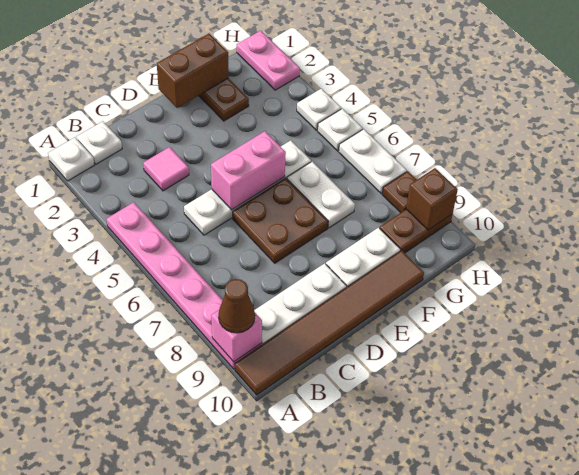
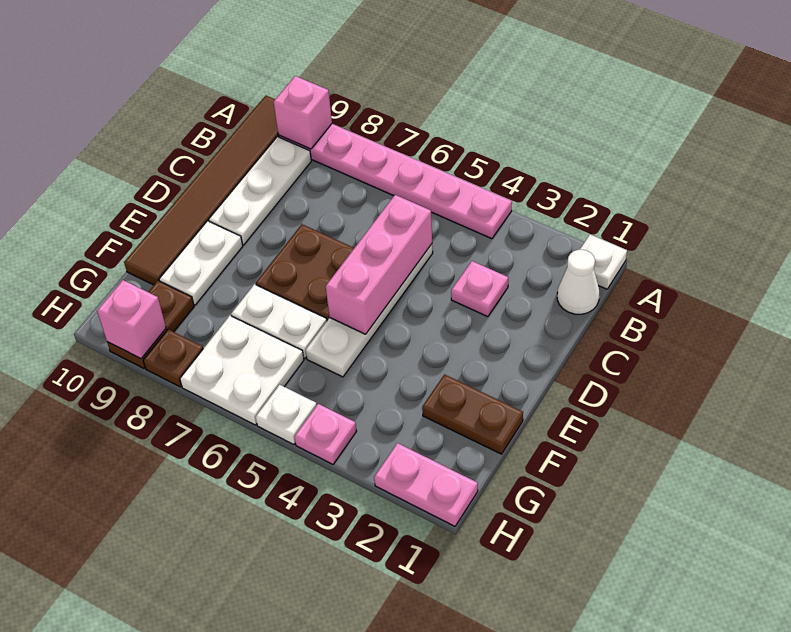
brown cone A9 level 3 -> none
white plate B1 level 1 -> white cone B1 level 1
pink tile C3 level 1 -> pink plate C3 level 1
pink brick D5:E5 level 2 -> pink brick C5:E5 level 2
brown brick E1:F1 level 2 -> none
white plate H4 level 1 -> pink plate H4 level 1
white plate H6:H7 level 1 -> white plate G6:H7 level 1
brown brick H9 level 2 -> pink brick H9 level 2

